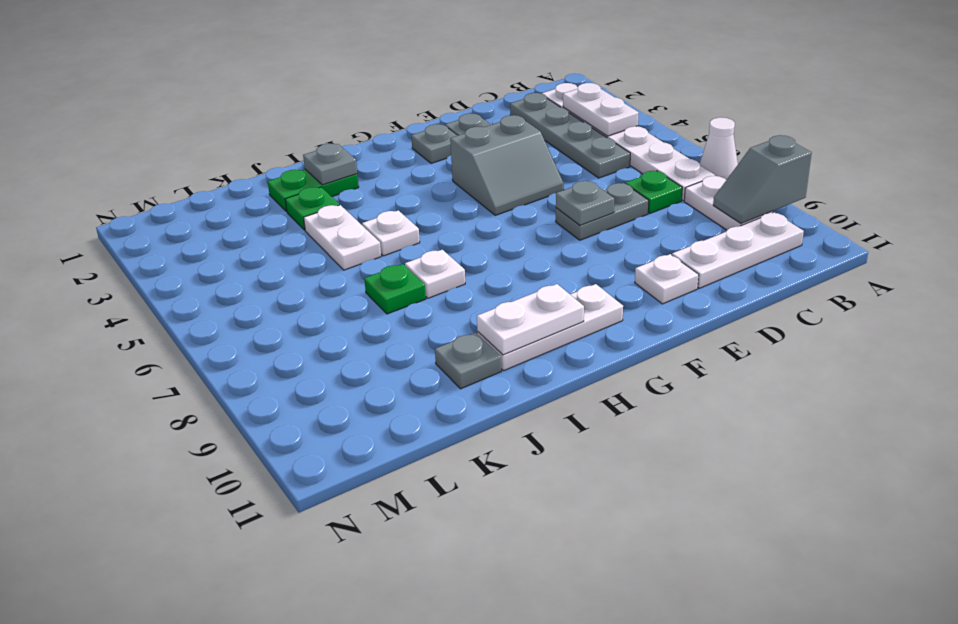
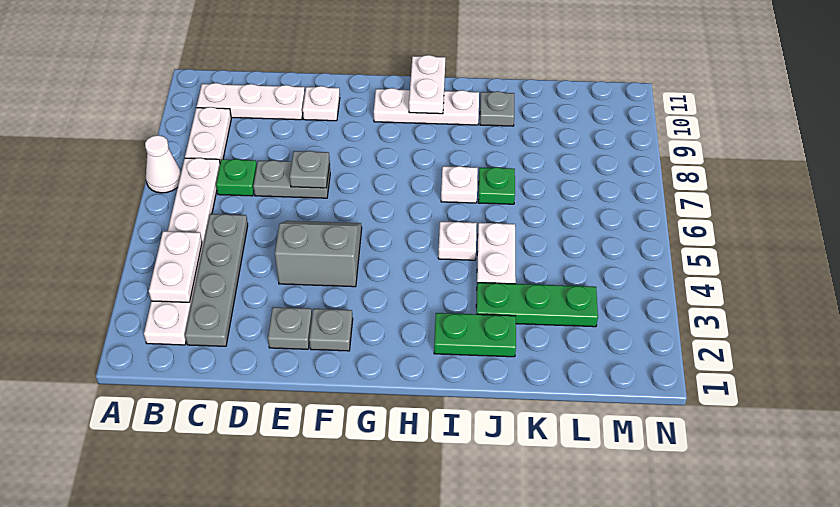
grey slope A9:B9 level 2 top A -> none
white plate H10:I10 level 2 -> white plate H10:H11 level 2
grey plate I2 level 2 -> none
green plate J3 level 1 -> green plate J3:L3 level 1

